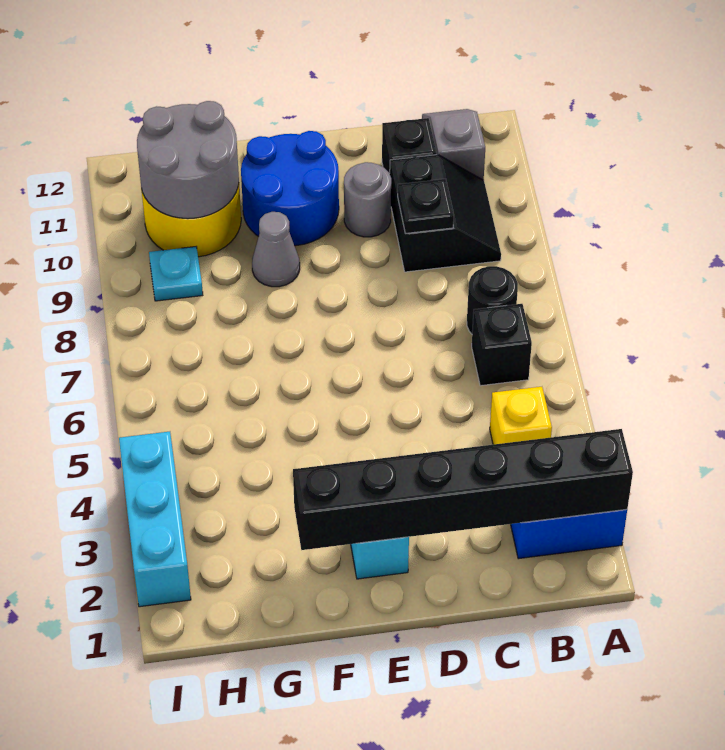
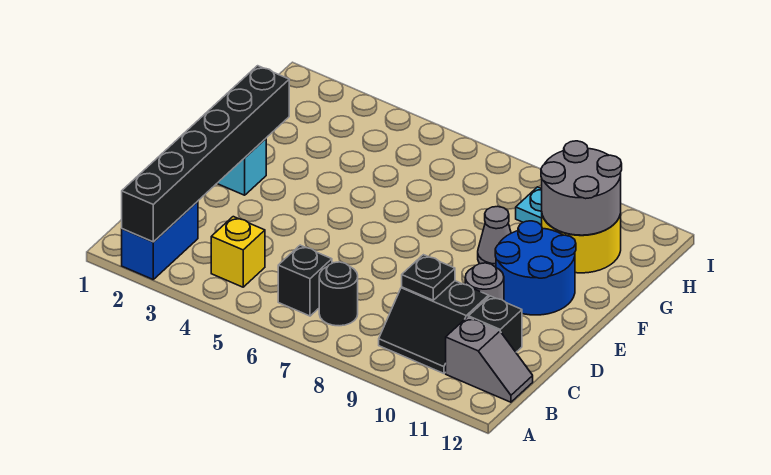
cyan brick I2:I4 level 1 -> none

